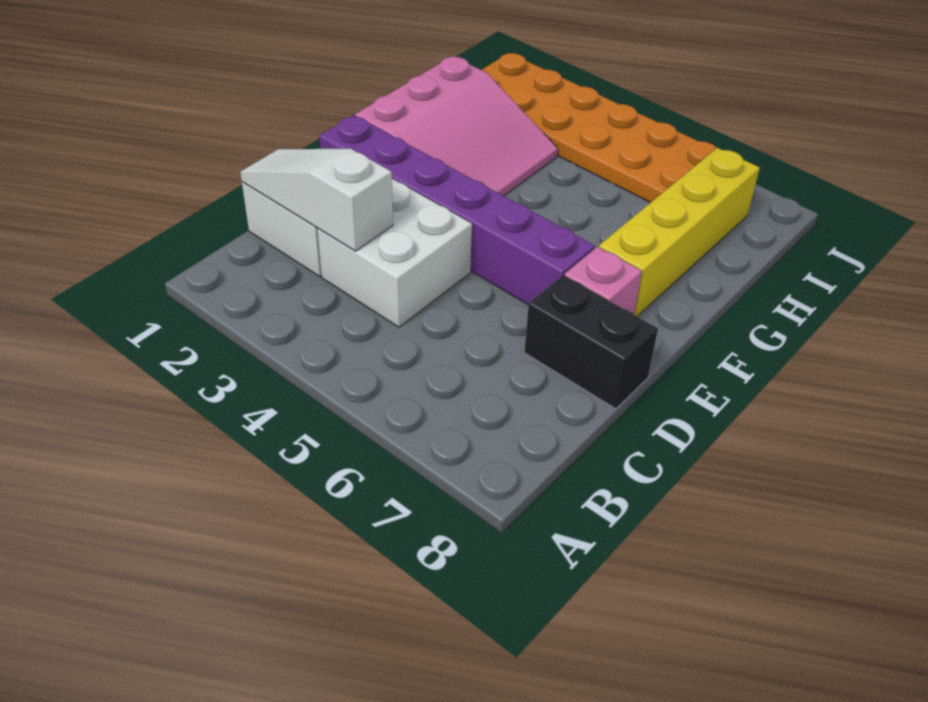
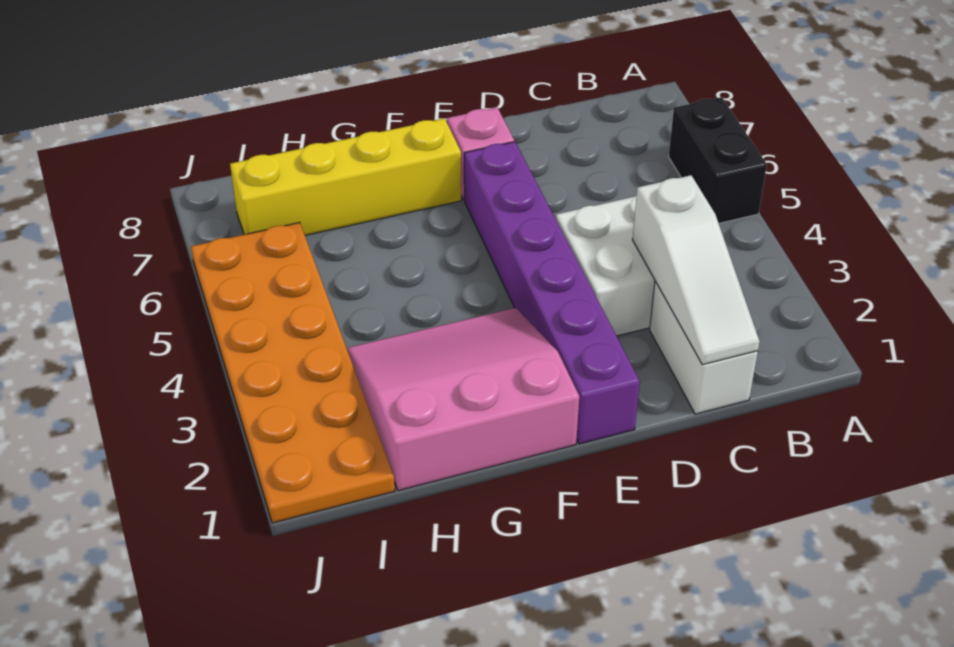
black brick D7:D8 level 1 -> black brick A5:A6 level 1

